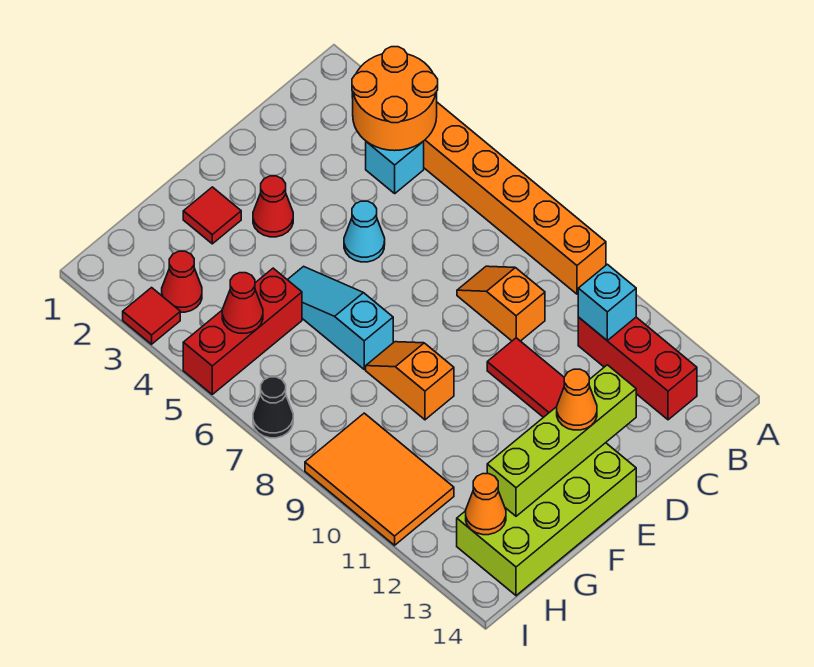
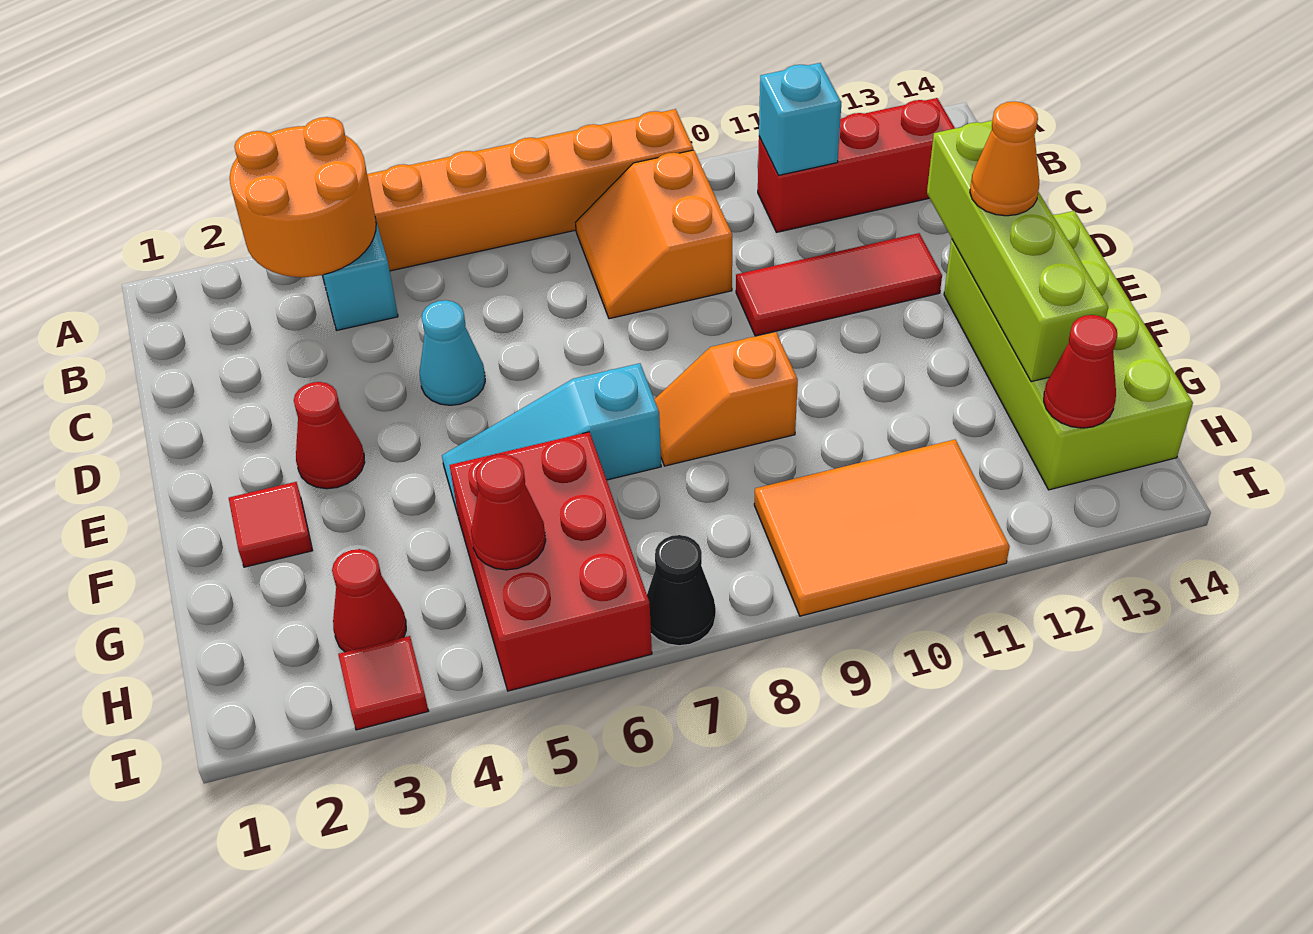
orange slope C8:C9 level 1 top 9 -> orange slope B8:C9 level 1 top 9
red brick G5:I5 level 1 -> red brick G5:I6 level 1
orange cone H13 level 2 -> red cone H13 level 2

